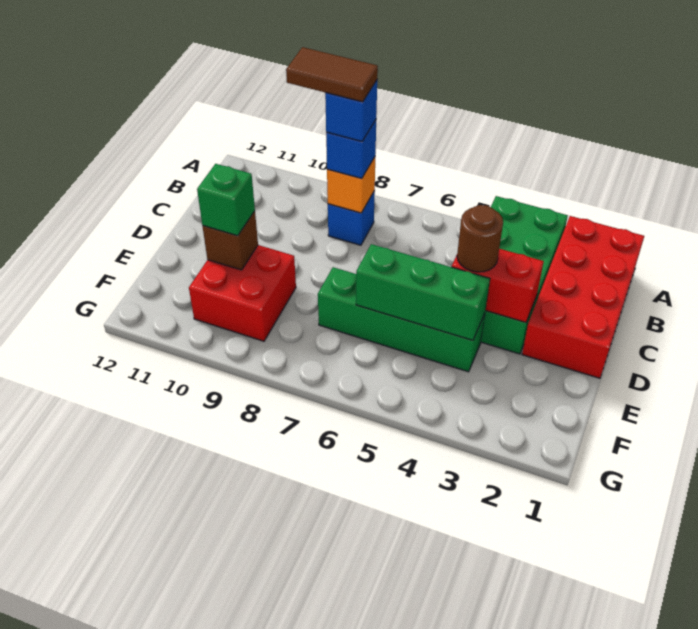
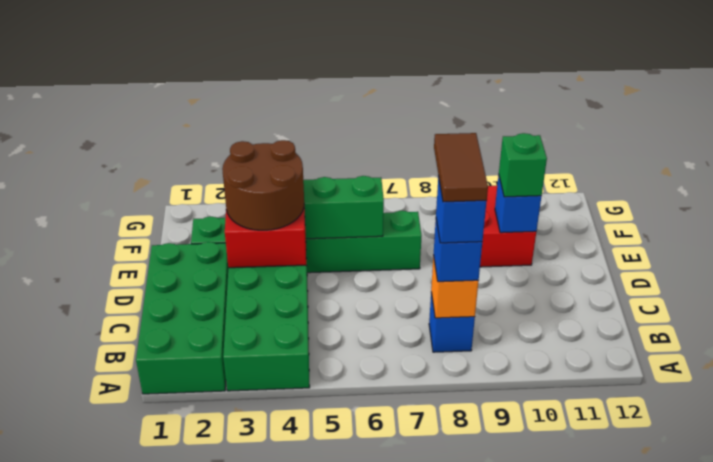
red brick A1:D2 level 1 -> green brick A1:D2 level 1
brown tile B8:B9 level 5 -> brown tile B8:C8 level 5
brown round brick D4 level 3 -> brown round brick D3:E4 level 3
green brick E4:E7 level 1 -> green brick E2:E7 level 1
brown brick E10 level 2 -> blue brick E10 level 2

